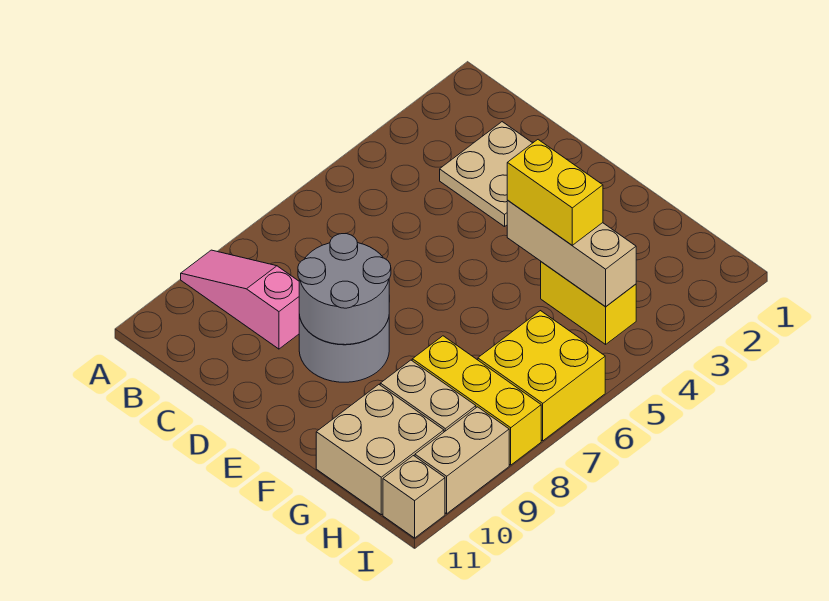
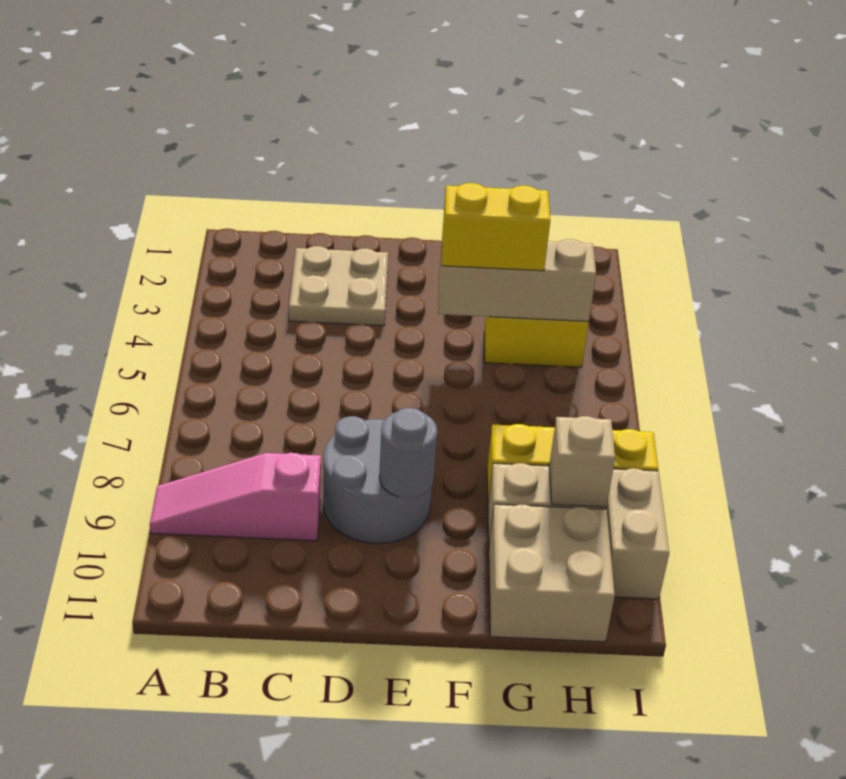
grey round brick D8:E9 level 2 -> grey round brick E9 level 2
yellow brick H6:I7 level 1 -> none
tan brick I11 level 1 -> tan brick H9 level 2

